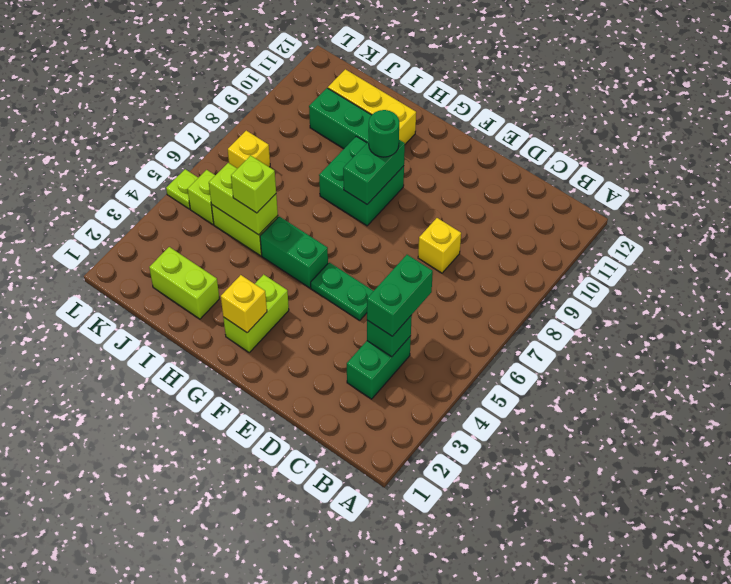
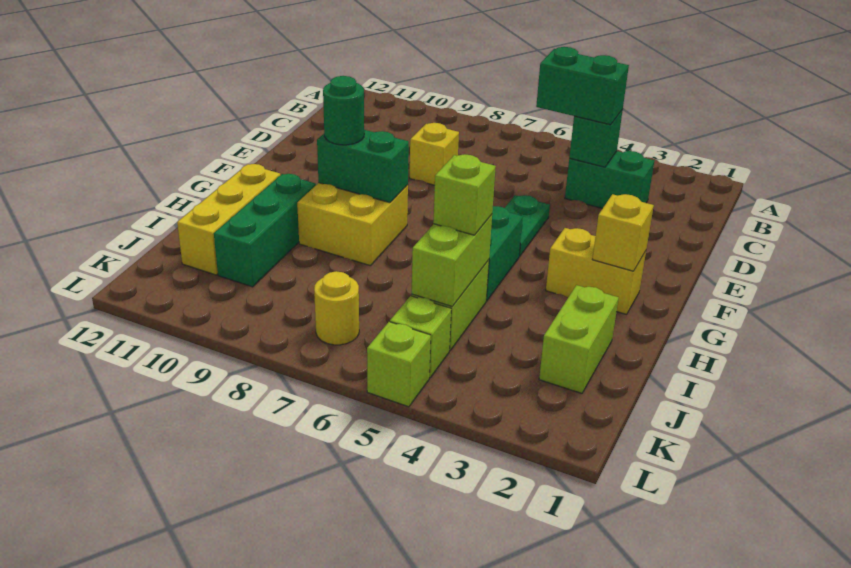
lime brick G2:G3 level 1 -> yellow brick G2:G3 level 1
green brick G8:H9 level 1 -> yellow brick G8:H9 level 1
yellow brick K7 level 1 -> yellow round brick K7 level 1
lime plate L5 level 1 -> lime brick L5 level 1

